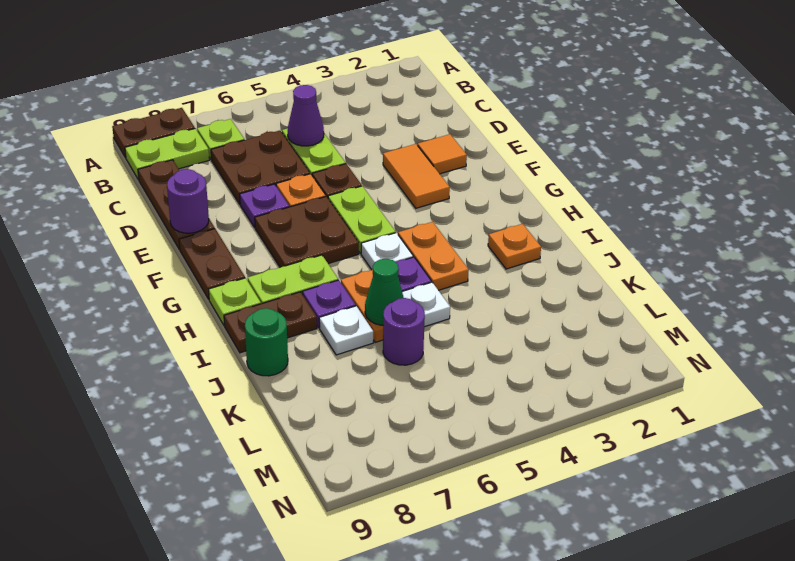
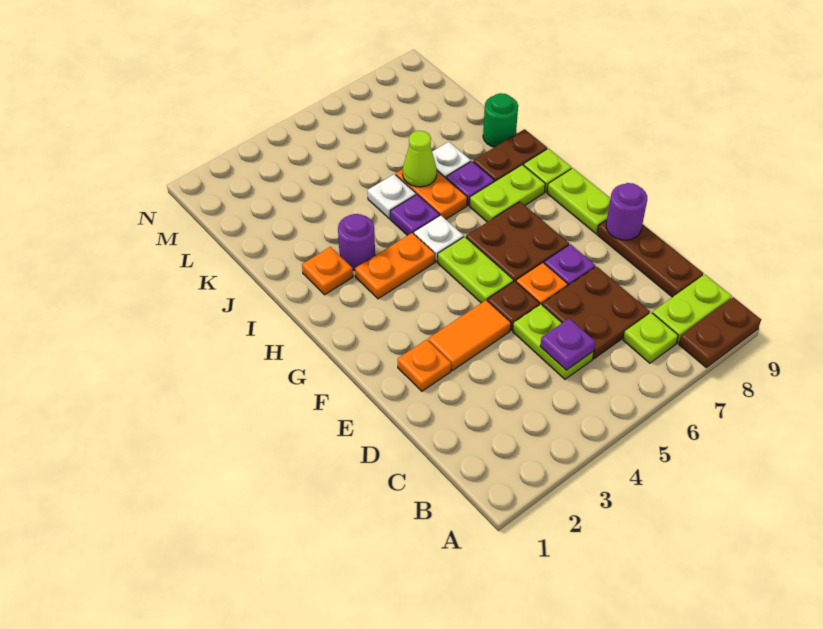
purple cone C5 level 2 -> purple plate C5 level 2
orange tile E2 level 1 -> orange plate E2 level 1
orange tile E3:F3 level 1 -> orange tile E3:E4 level 1
brown plate F9:G9 level 1 -> lime plate F9:G9 level 1
orange plate H4:I4 level 1 -> orange plate H3:H4 level 1
green cone J6 level 2 -> lime cone J6 level 2
purple round brick K6 level 1 -> purple round brick I3 level 1

